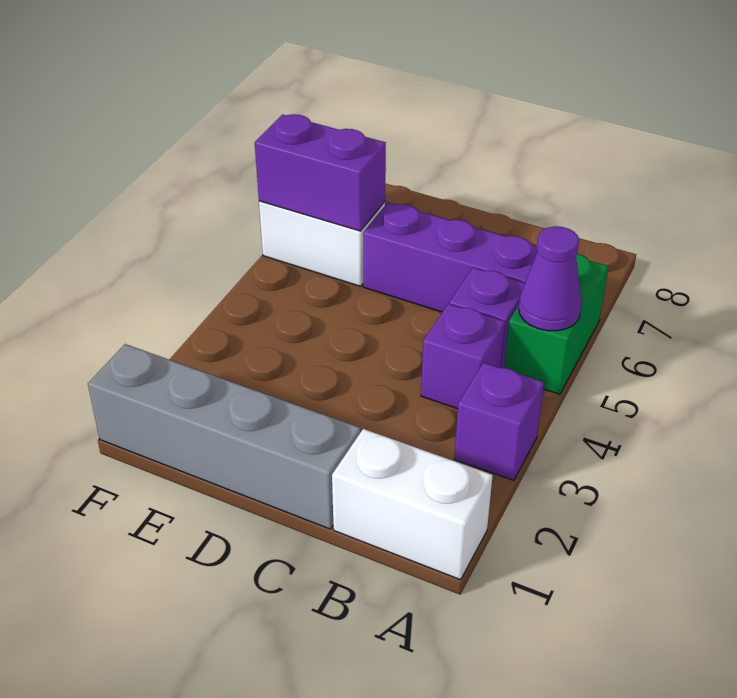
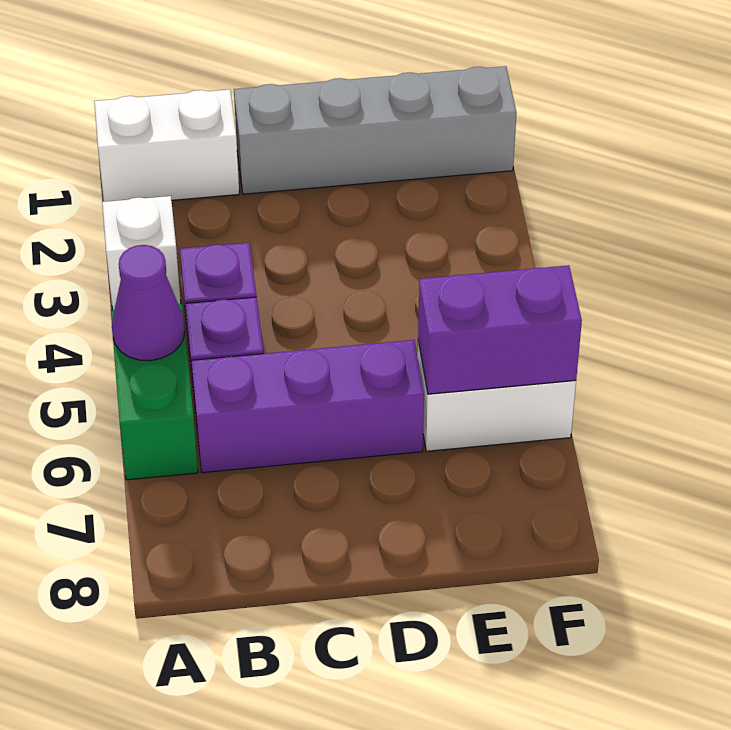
purple brick A3 level 1 -> white brick A3 level 1

